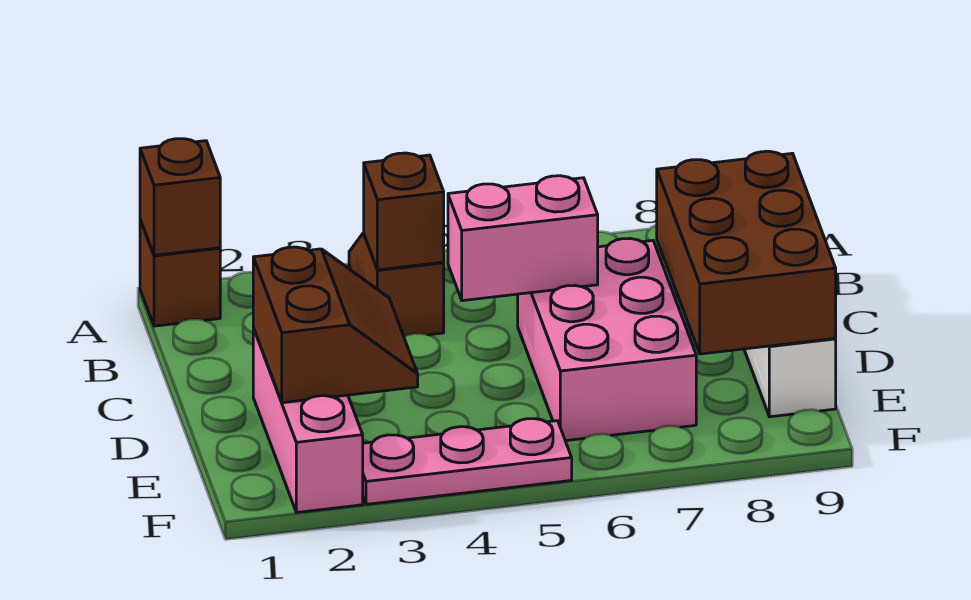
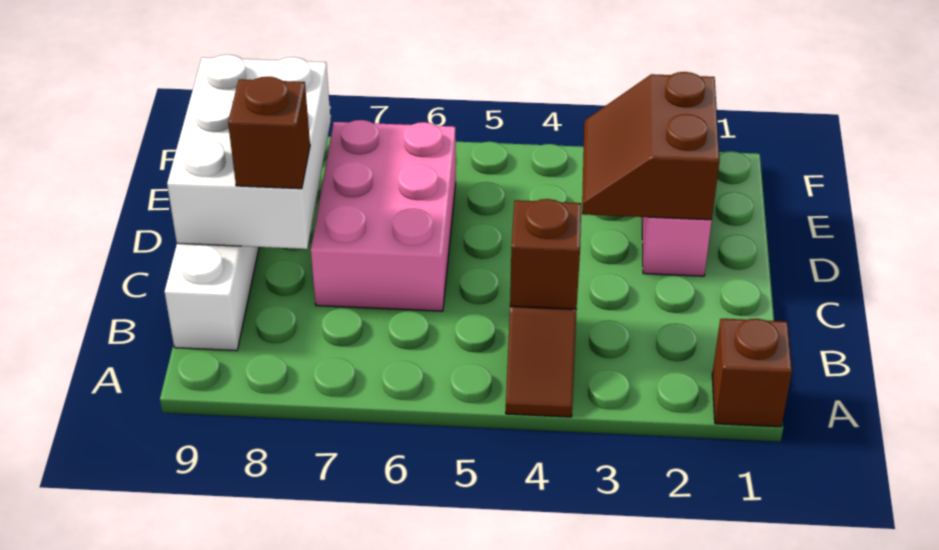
brown brick A1 level 2 -> brown brick C8 level 3
pink brick C5:C6 level 2 -> none
brown brick C8:E9 level 2 -> white brick C8:E9 level 2
pink plate F3:F5 level 1 -> none

